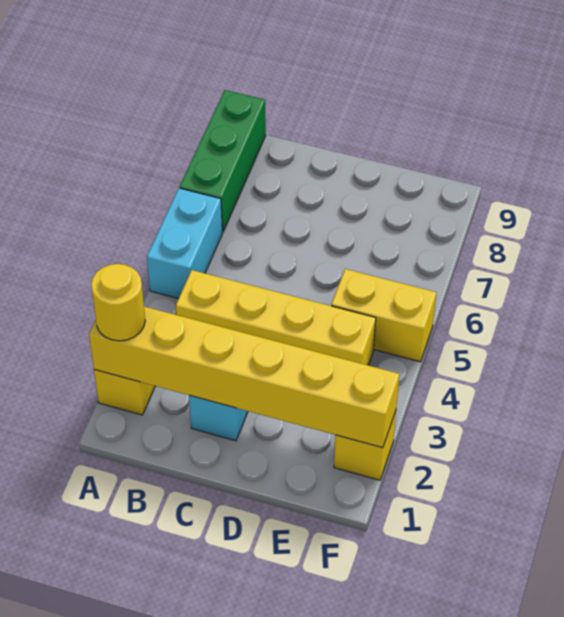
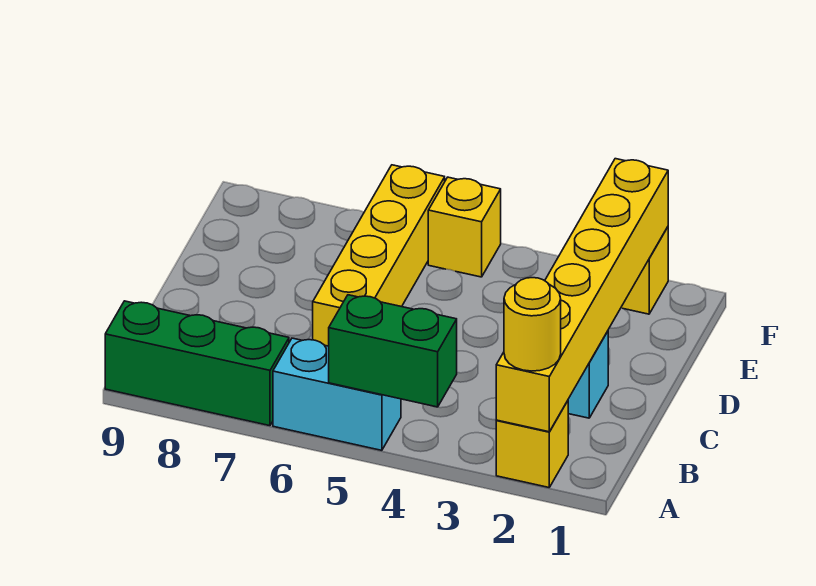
none -> green brick A4:A5 level 2
yellow brick B4:E4 level 1 -> yellow brick C6:F6 level 1
yellow brick E5:F5 level 1 -> yellow brick F5 level 1

